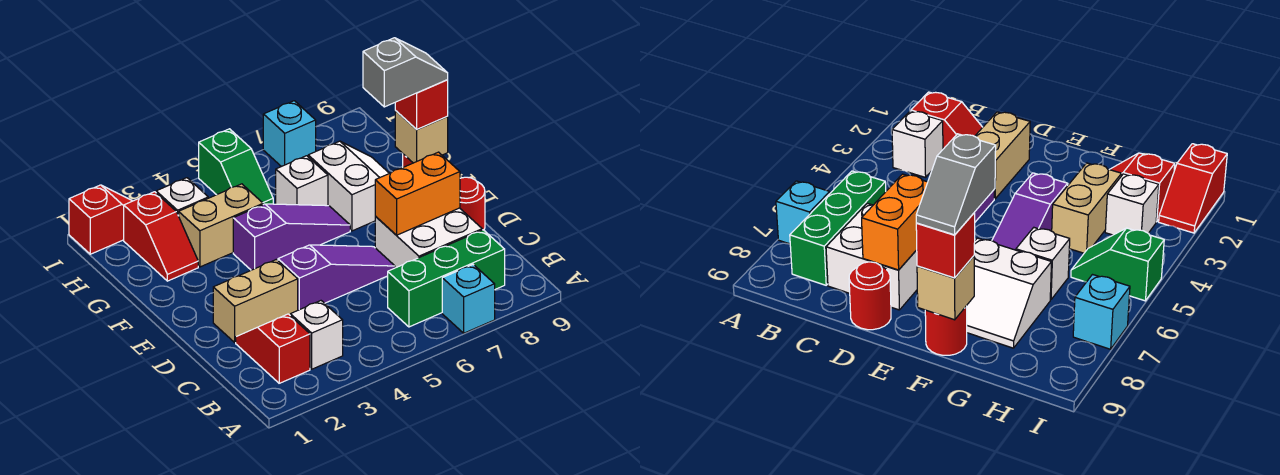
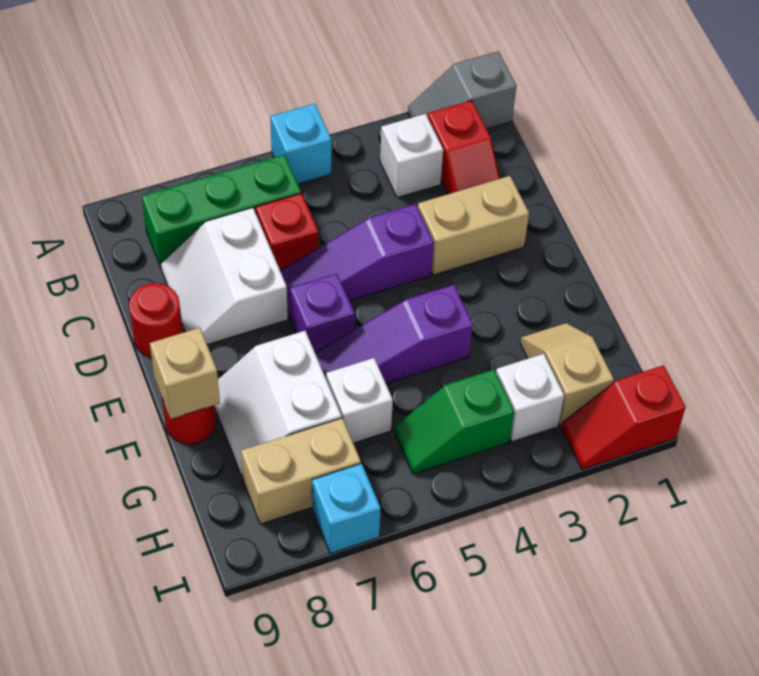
cyan brick A7 level 1 -> cyan brick A5 level 1
white brick C7:D8 level 1 -> white slope C7:D8 level 1 top 7
orange brick D7:D8 level 2 -> none
none -> purple brick E6 level 1
grey slope F8:F9 level 4 top 8 -> grey slope A1:A2 level 1 top 1
red brick F9 level 3 -> red brick C6 level 1
red slope G2:H2 level 1 top H -> tan slope G2:H2 level 1 top H
tan brick G3:G4 level 1 -> tan brick H7:H8 level 1
green slope H5:I5 level 1 top I -> green slope H4:H5 level 1 top 4

